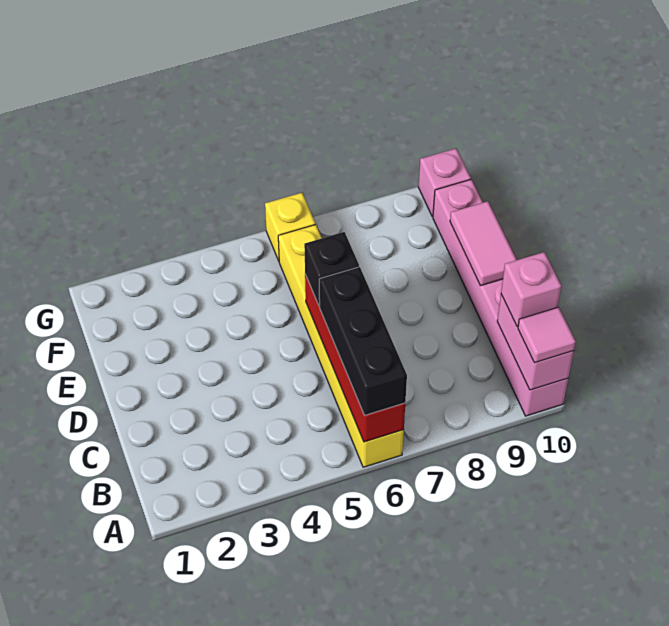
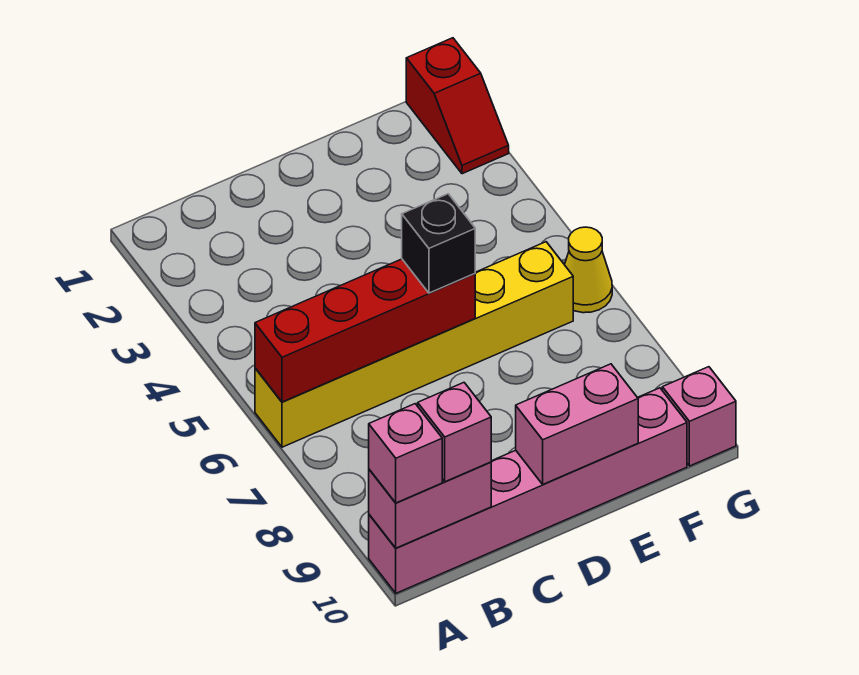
black brick A6:C6 level 3 -> none
pink tile A10 level 3 -> pink brick A10 level 3
pink tile D10:E10 level 2 -> pink brick D10:E10 level 2
none -> red slope G1:G2 level 1 top 1
yellow brick G6 level 1 -> yellow cone G6 level 1

